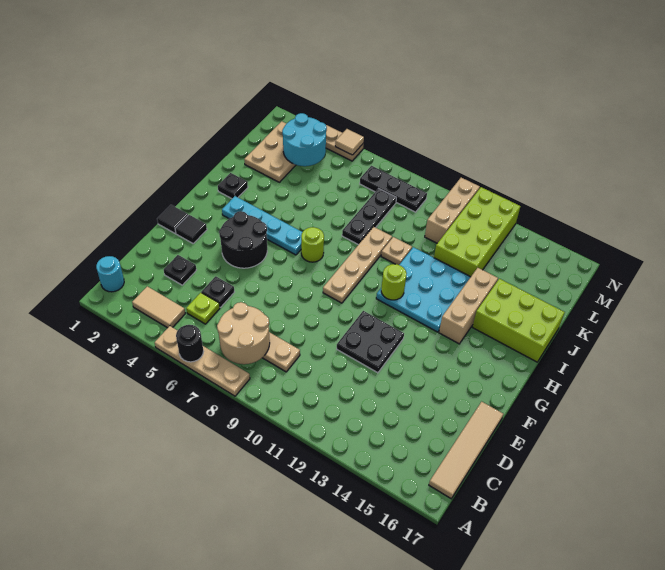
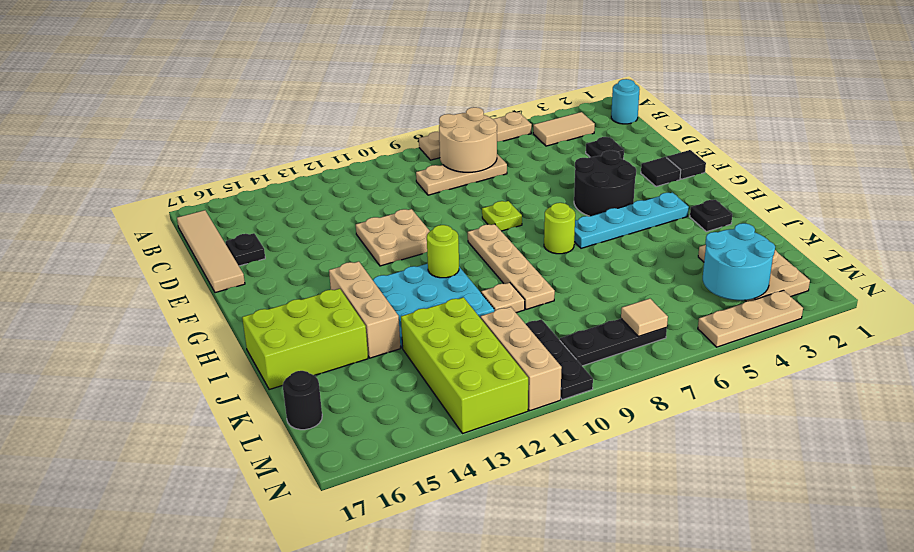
black round brick A6 level 2 -> black round brick L17 level 1
lime plate C5 level 1 -> lime plate F8 level 1
black plate D5 level 1 -> black plate D16 level 1
black plate E11:F12 level 1 -> tan plate E11:F12 level 1
black plate J8:L8 level 1 -> black plate L10:N10 level 1
tan tile N5 level 2 -> tan tile M7 level 2

